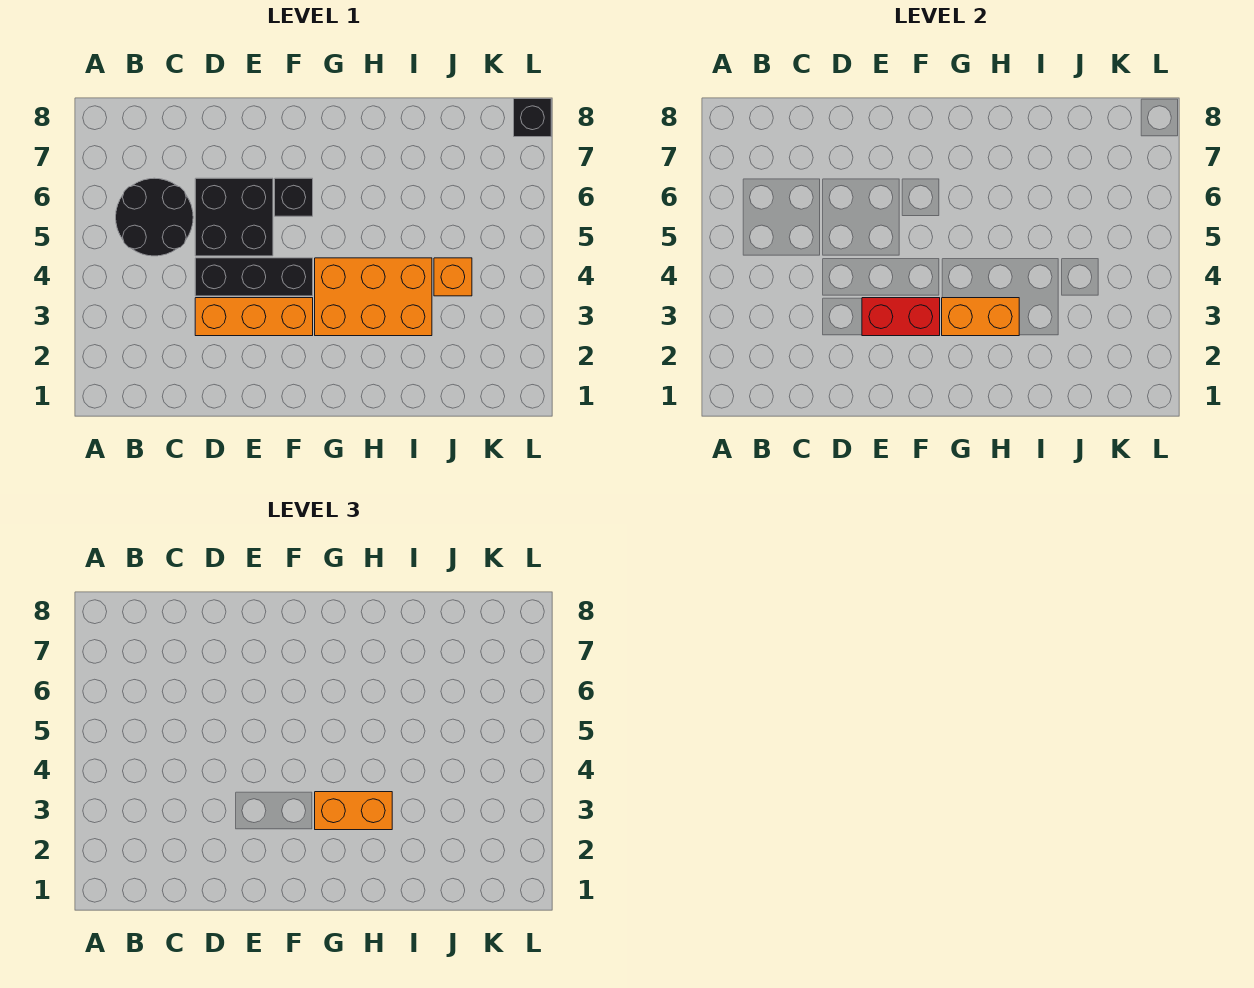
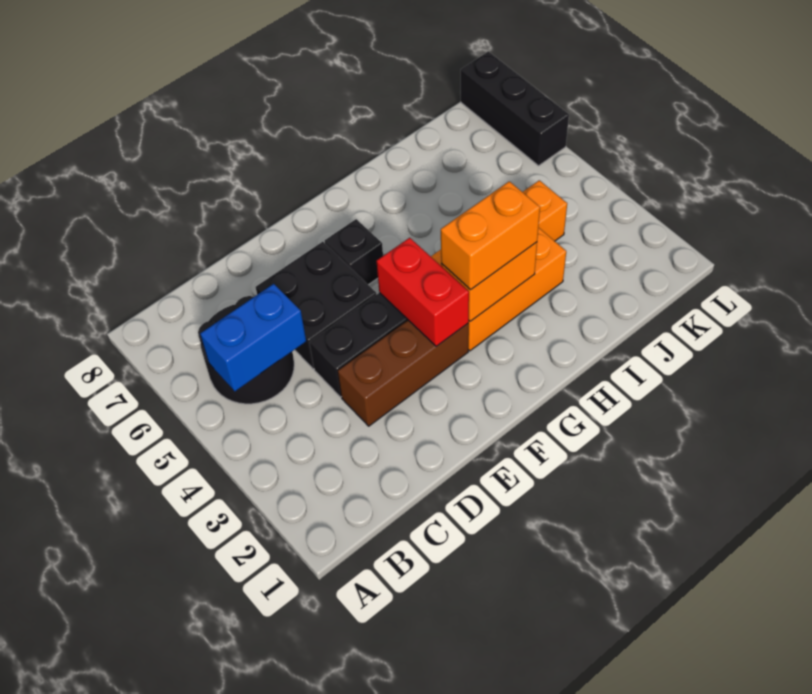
none -> blue brick B5:C5 level 2
orange brick D3:F3 level 1 -> brown brick D3:F3 level 1
red brick E3:F3 level 2 -> red brick F3:F4 level 2
black brick L8 level 1 -> black brick L6:L8 level 1

